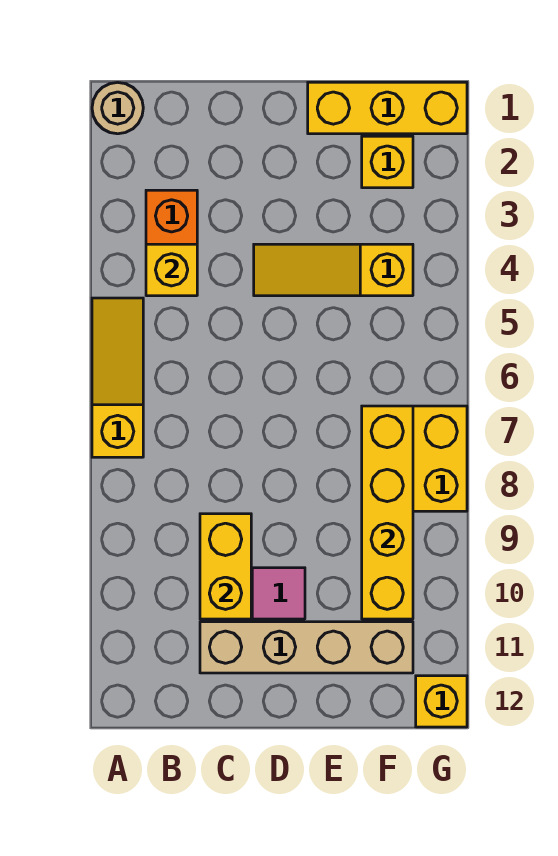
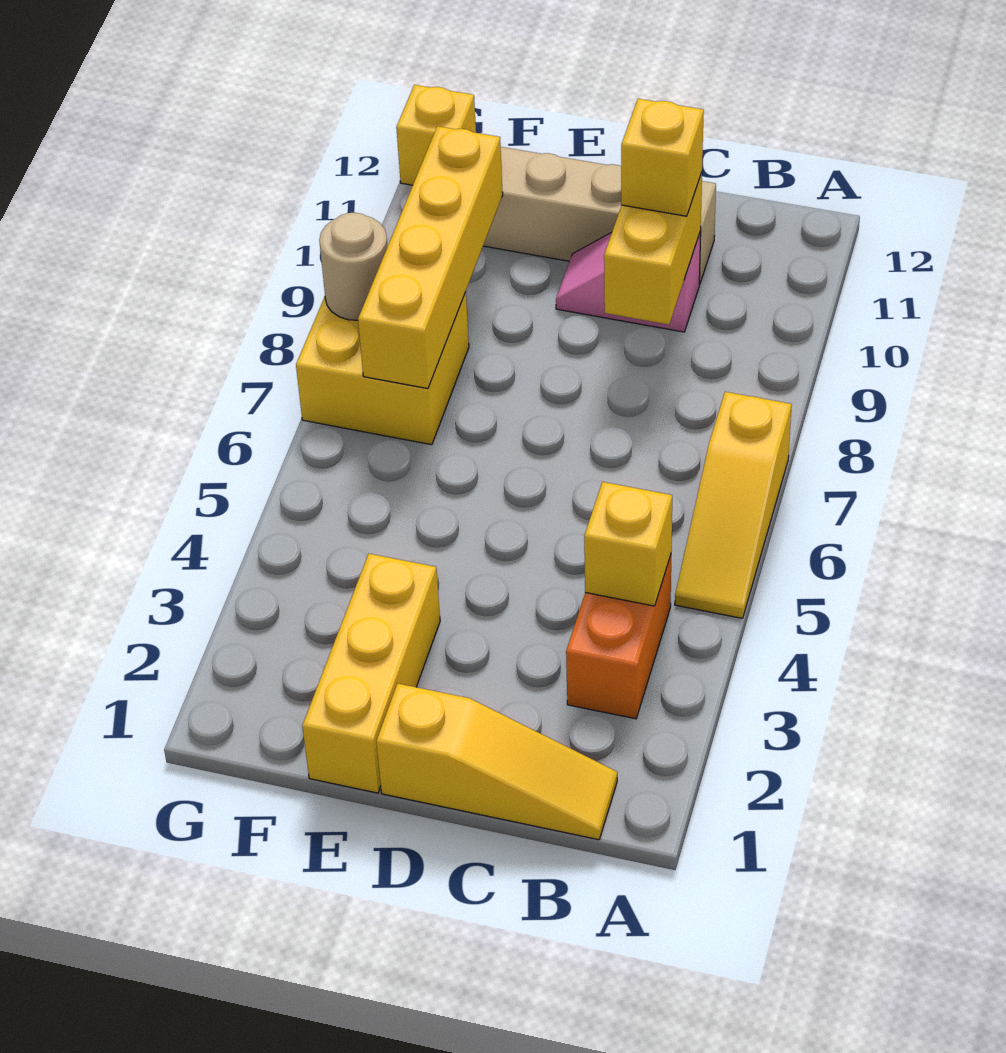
tan round brick A1 level 1 -> tan round brick G8 level 2
yellow slope D4:F4 level 1 top F -> yellow slope B1:D1 level 1 top D
yellow brick E1:G1 level 1 -> yellow brick E1:E3 level 1
yellow brick F2 level 1 -> yellow brick C10 level 3

